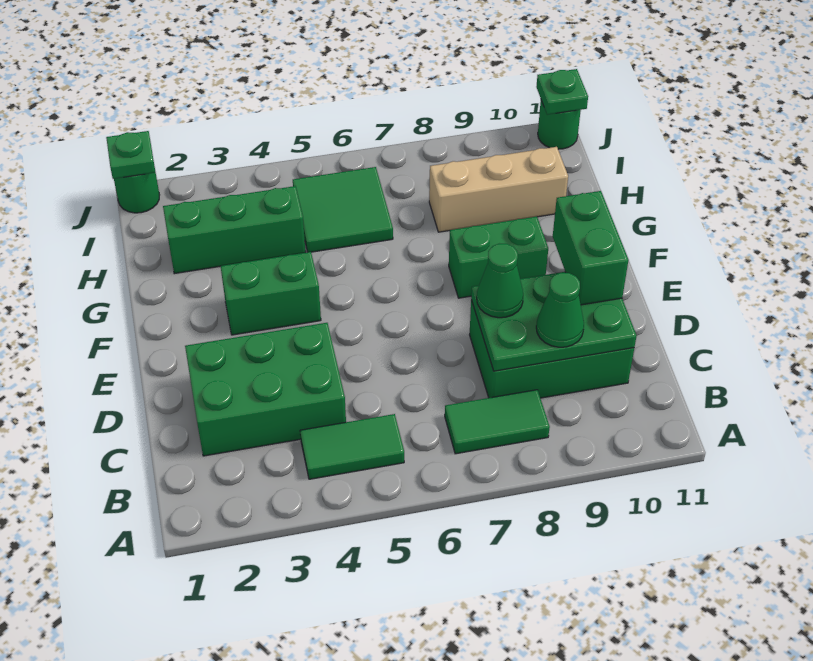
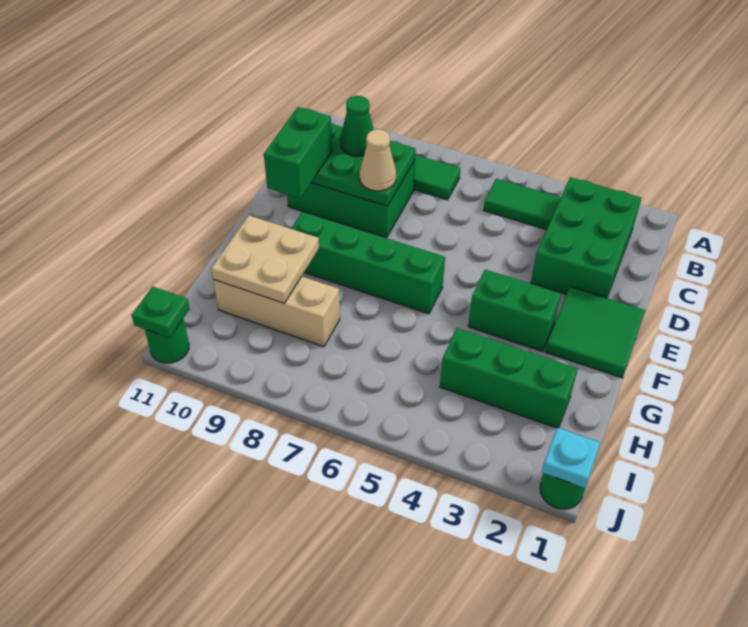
green brick C2:D4 level 1 -> green brick B2:D3 level 1
green cone D8 level 3 -> tan cone D8 level 3
green brick F8:F9 level 1 -> green brick F6:F9 level 1
none -> tan plate G9:H10 level 2
green tile H5:I6 level 1 -> green tile E1:F2 level 1
green plate J1 level 2 -> cyan plate J1 level 2

